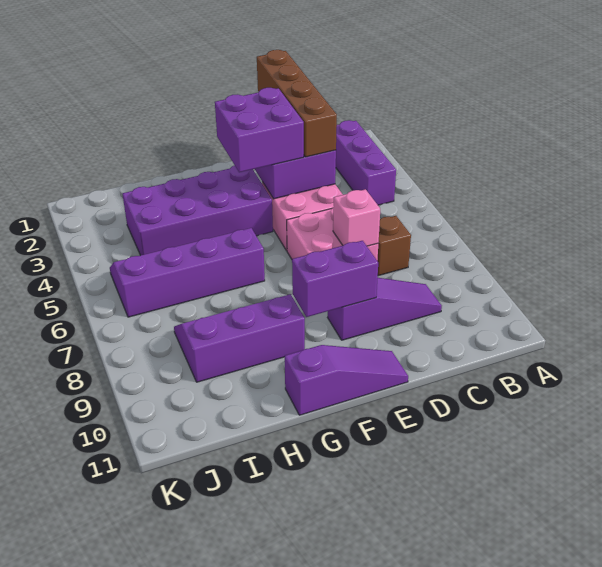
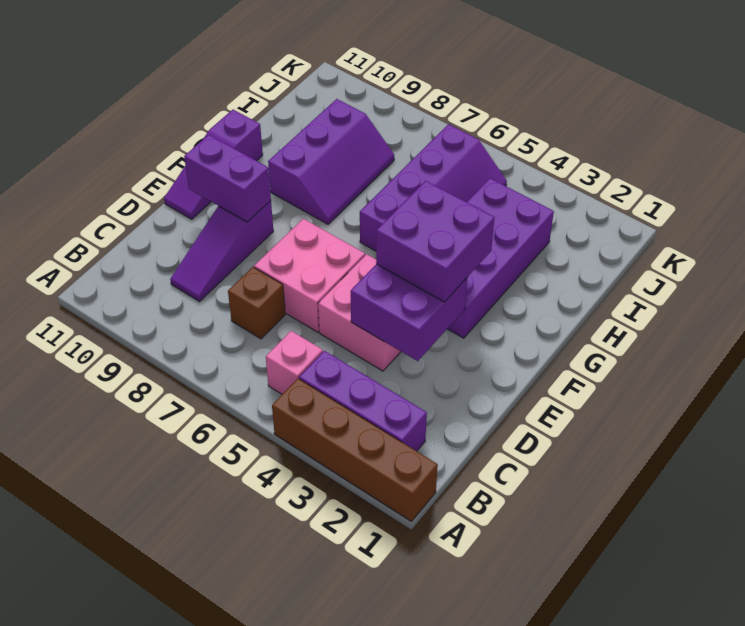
brown brick D1:D4 level 3 -> brown brick A1:A4 level 1
pink brick D7 level 2 -> pink brick B5 level 1
purple brick E9:F9 level 2 -> purple brick E9:E10 level 2

